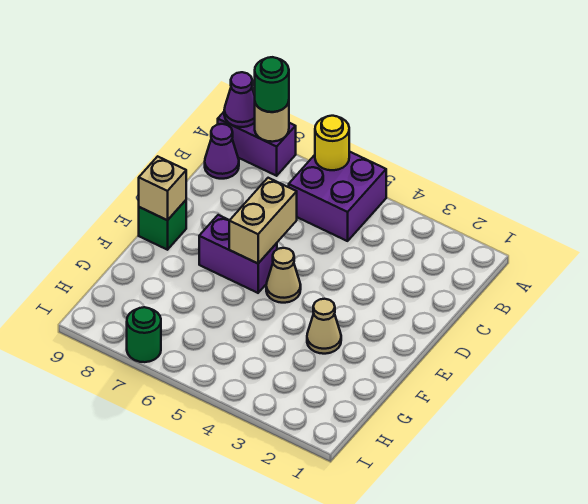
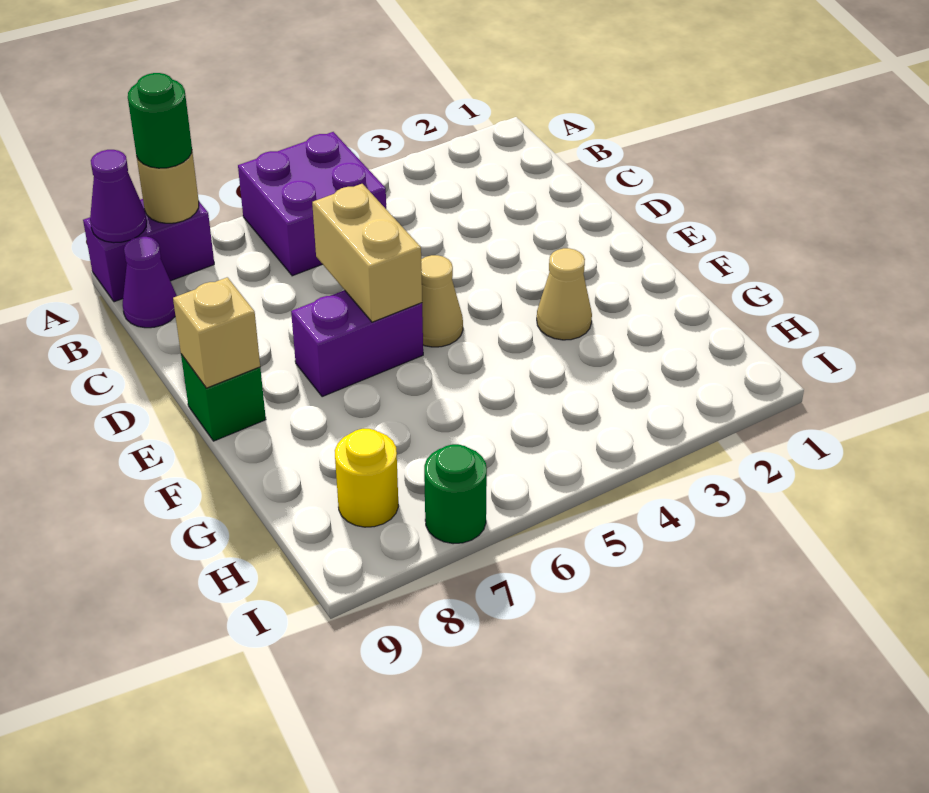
yellow round brick A6 level 2 -> yellow round brick H8 level 1

